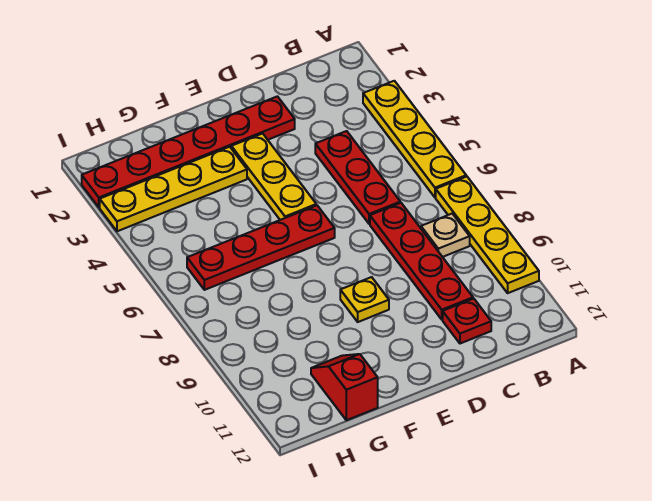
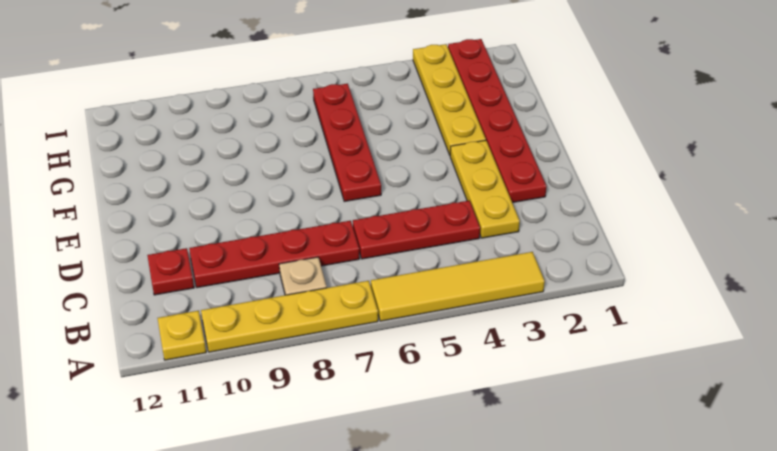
yellow plate A3:A6 level 1 -> yellow tile A3:A6 level 1
yellow plate E3:E5 level 1 -> yellow plate C3:E3 level 1
yellow plate E9 level 1 -> yellow plate A11 level 1
red slope G11:G12 level 1 top 12 -> none

